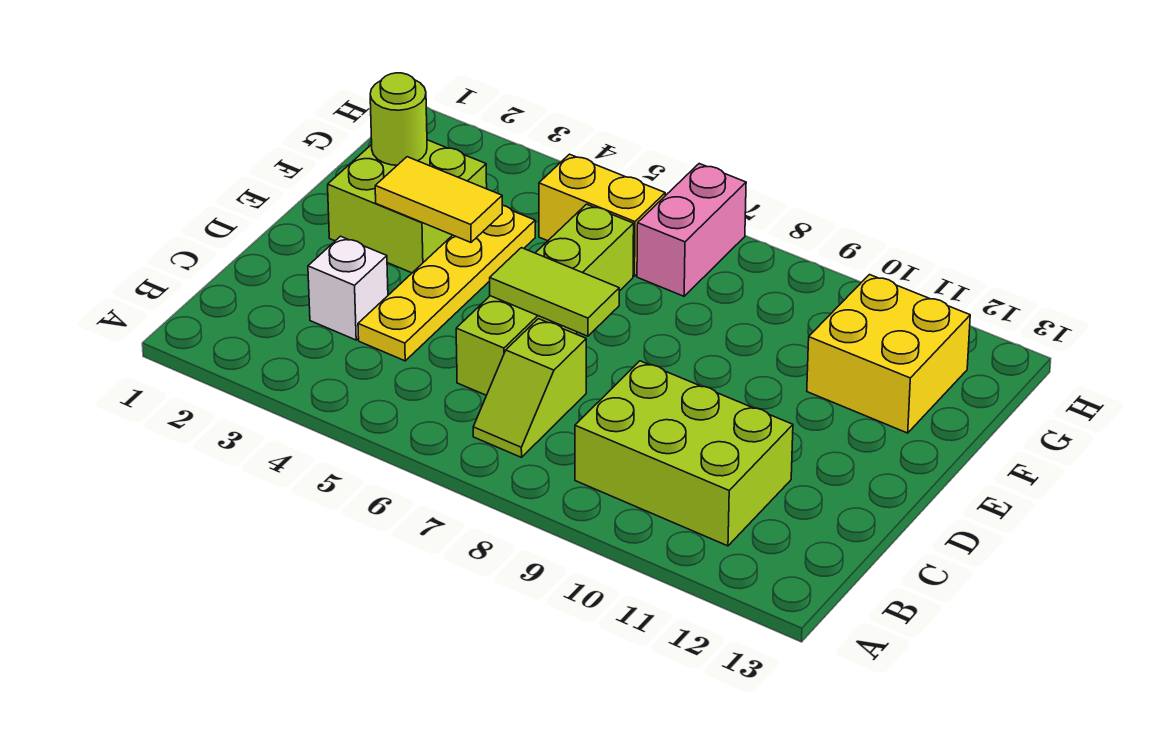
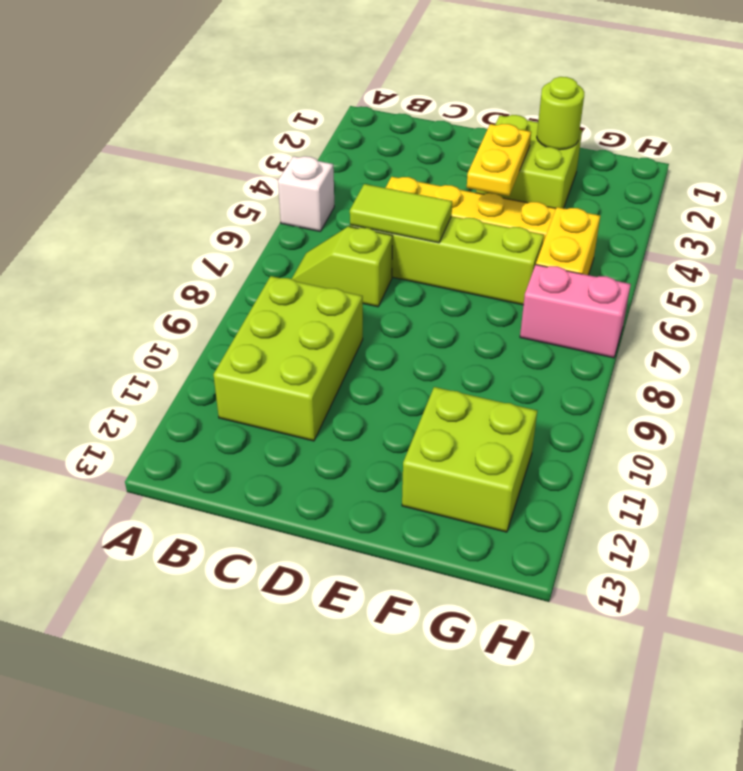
white brick C3 level 1 -> white brick A5 level 1
lime tile D6:D7 level 2 -> lime tile C6:D6 level 2
yellow tile E3:E4 level 2 -> yellow plate E3:E4 level 2
yellow brick F11:G12 level 1 -> lime brick F11:G12 level 1

